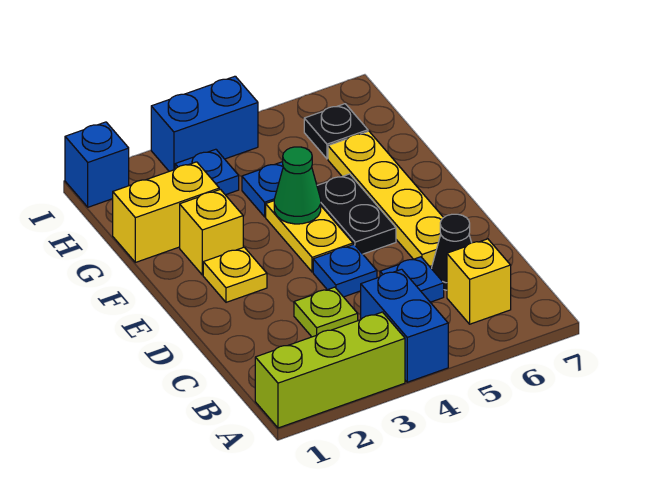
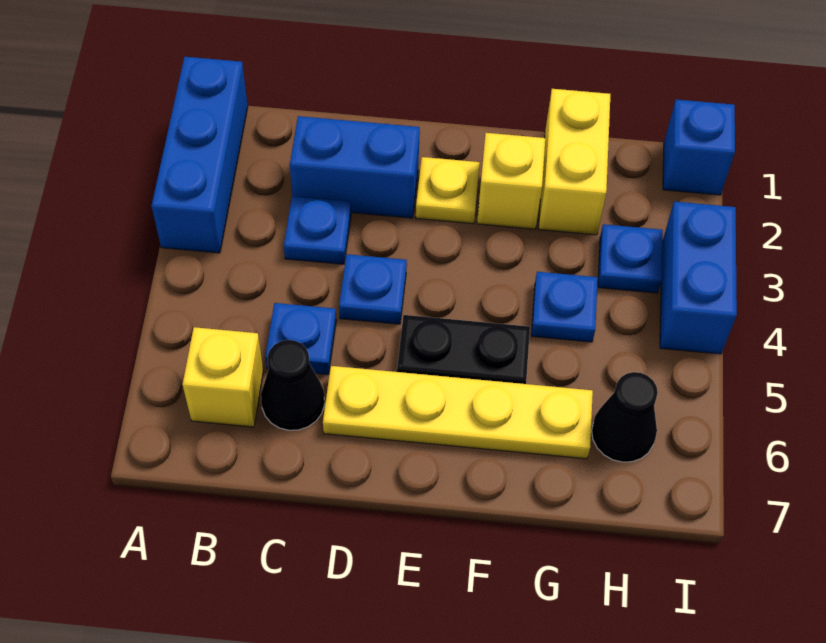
lime brick A1:A3 level 1 -> blue brick A1:A3 level 1
blue brick A4:B4 level 1 -> blue brick C2:D2 level 1
lime plate C3 level 1 -> blue plate C3 level 1
yellow plate E4:F4 level 1 -> none
green cone F4 level 2 -> none
black plate H6 level 1 -> black cone H6 level 1

